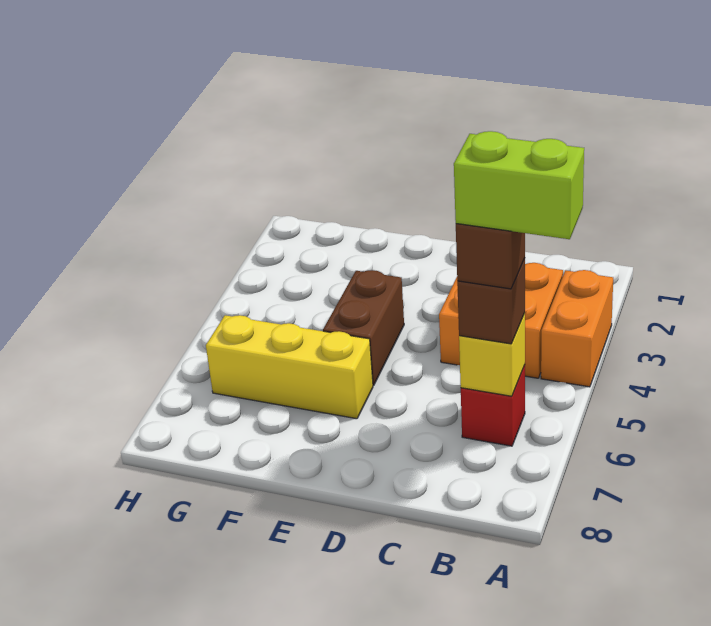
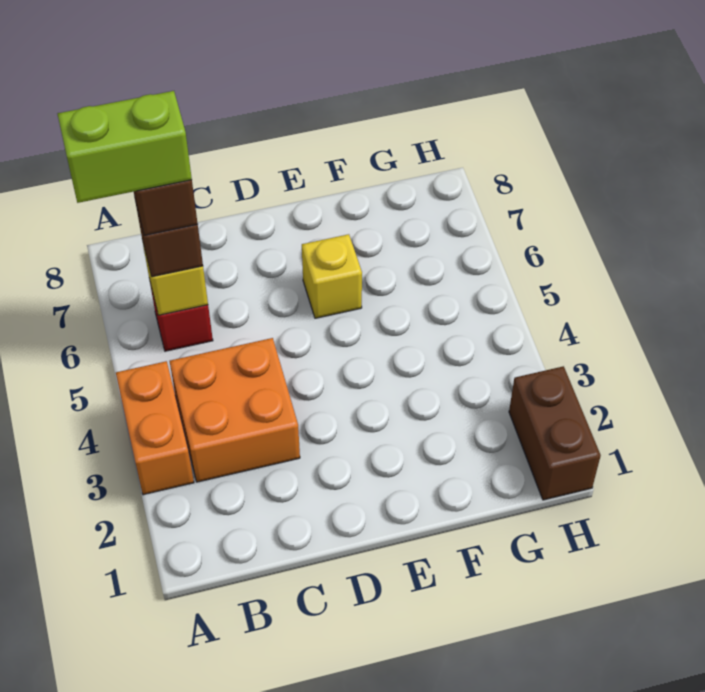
brown brick E4:E5 level 1 -> brown brick H1:H2 level 1
yellow brick E6:G6 level 1 -> yellow brick E6 level 1

